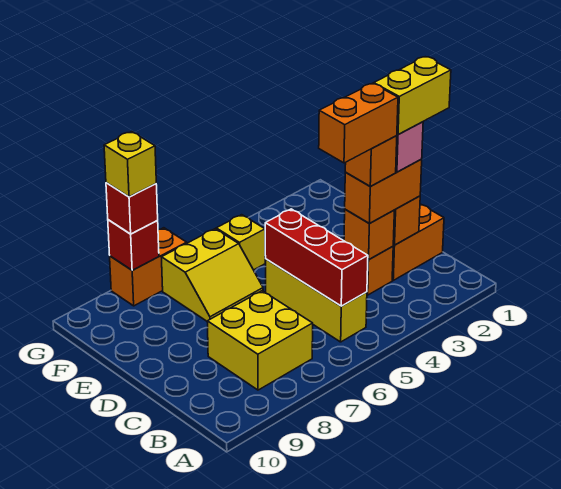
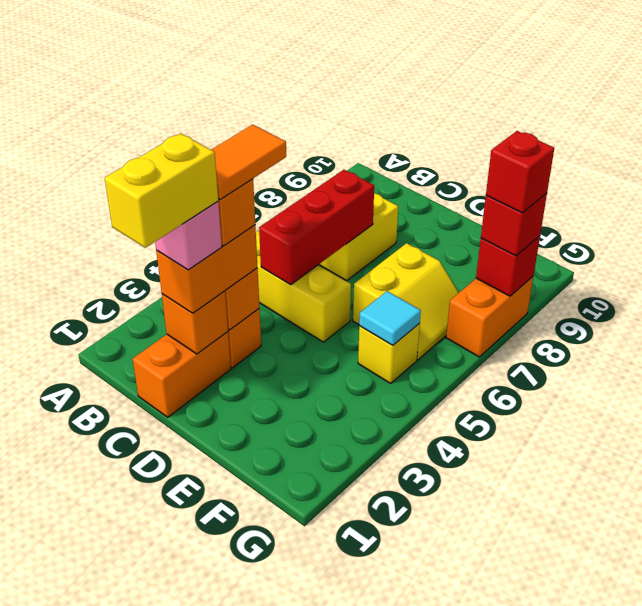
red brick B5:D5 level 2 -> red brick C5:C7 level 2
orange brick C3:C4 level 5 -> orange tile C3:C4 level 5
yellow slope E6:F7 level 1 top F -> yellow slope E6:F7 level 1 top E
none -> cyan tile F5 level 2
yellow brick G8 level 4 -> red brick G8 level 4

